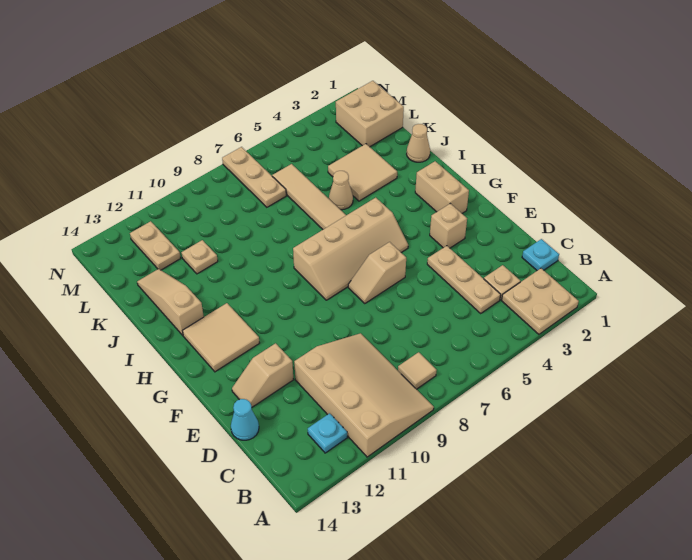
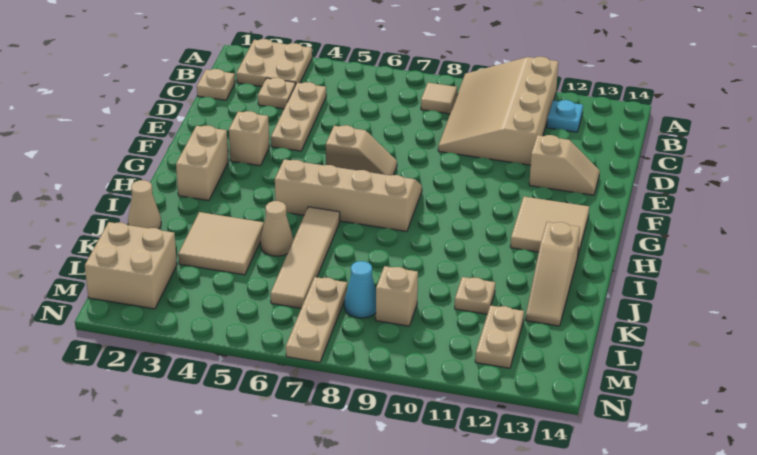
cyan plate C1 level 1 -> tan plate C1 level 1
cyan cone D14 level 1 -> cyan cone L8 level 1
none -> tan brick L9 level 1

